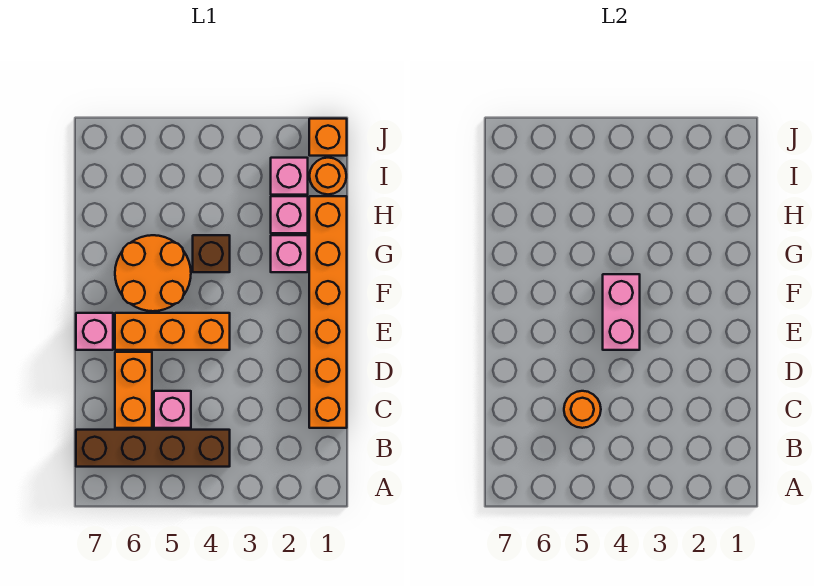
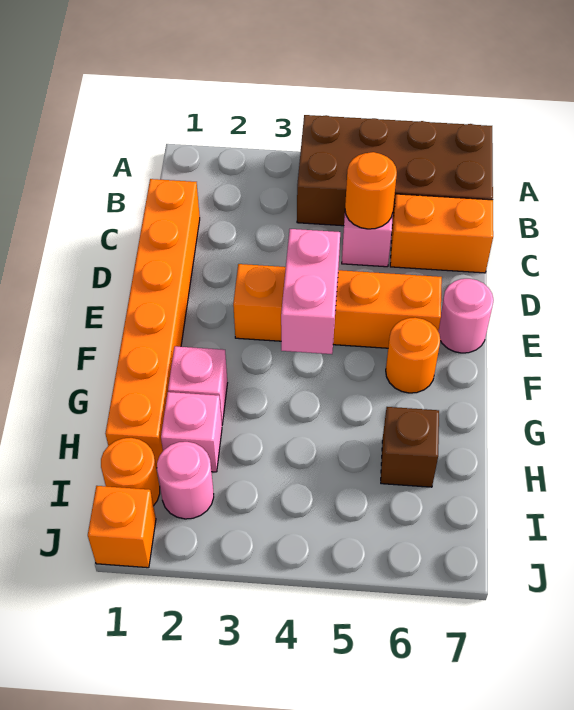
brown brick B4:B7 level 1 -> brown brick A4:B7 level 1
orange brick C6:D6 level 1 -> orange brick C6:C7 level 1
orange brick E4:E6 level 1 -> orange brick E3:E6 level 1
pink brick E7 level 1 -> pink round brick E7 level 1
orange round brick F5:G6 level 1 -> orange round brick F6 level 1
brown brick G4 level 1 -> brown brick H6 level 1
pink brick I2 level 1 -> pink round brick I2 level 1

